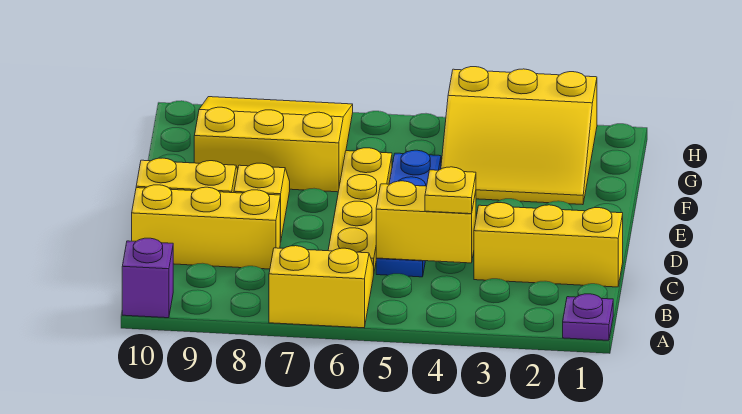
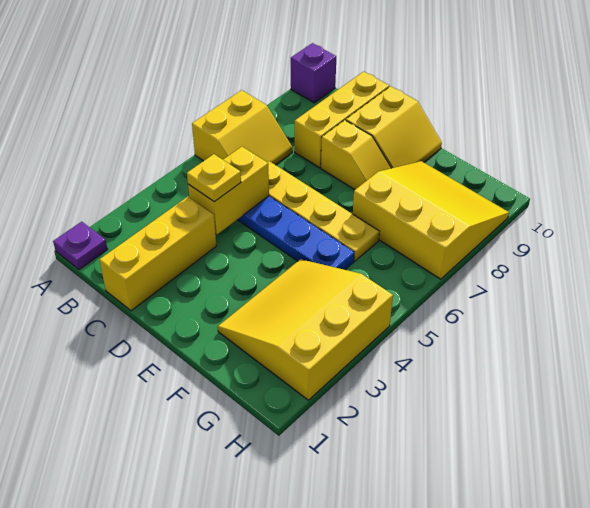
yellow slope F7:H9 level 1 top F -> yellow slope F7:H9 level 1 top 7

